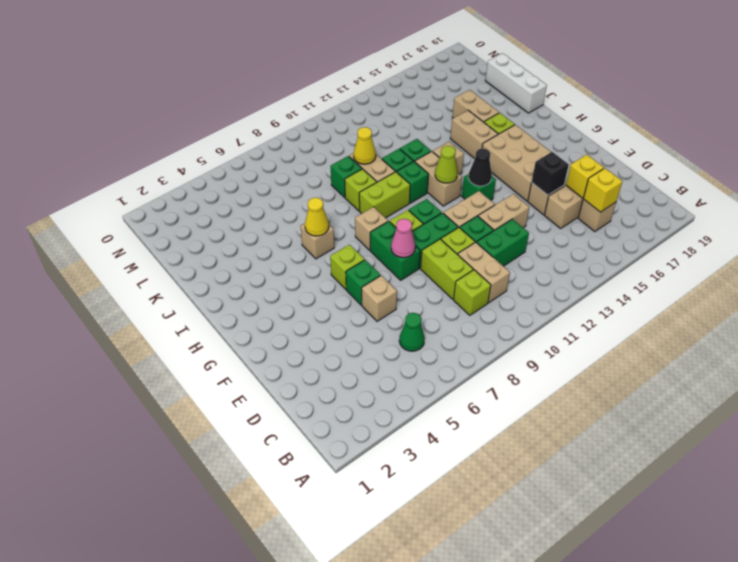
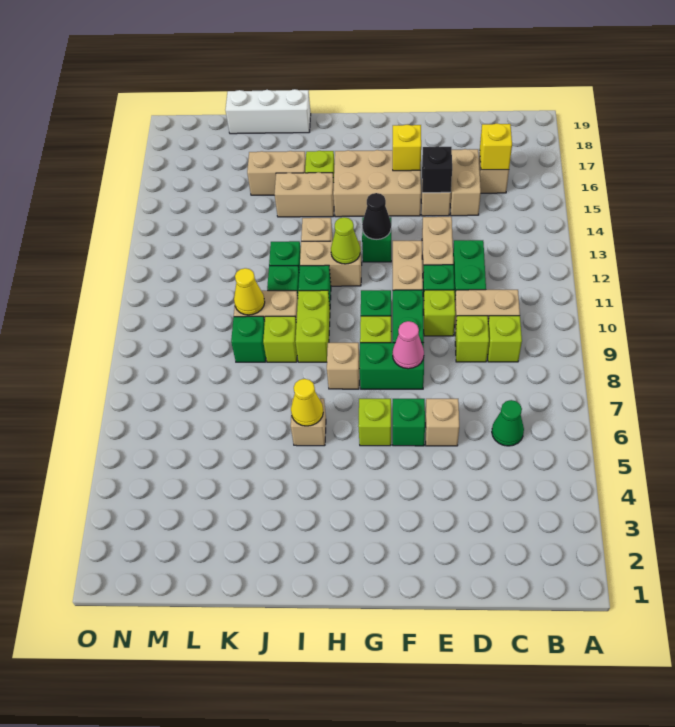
lime brick D9:E9 level 1 -> lime brick D9 level 1
yellow brick D16 level 2 -> yellow brick F16 level 2

